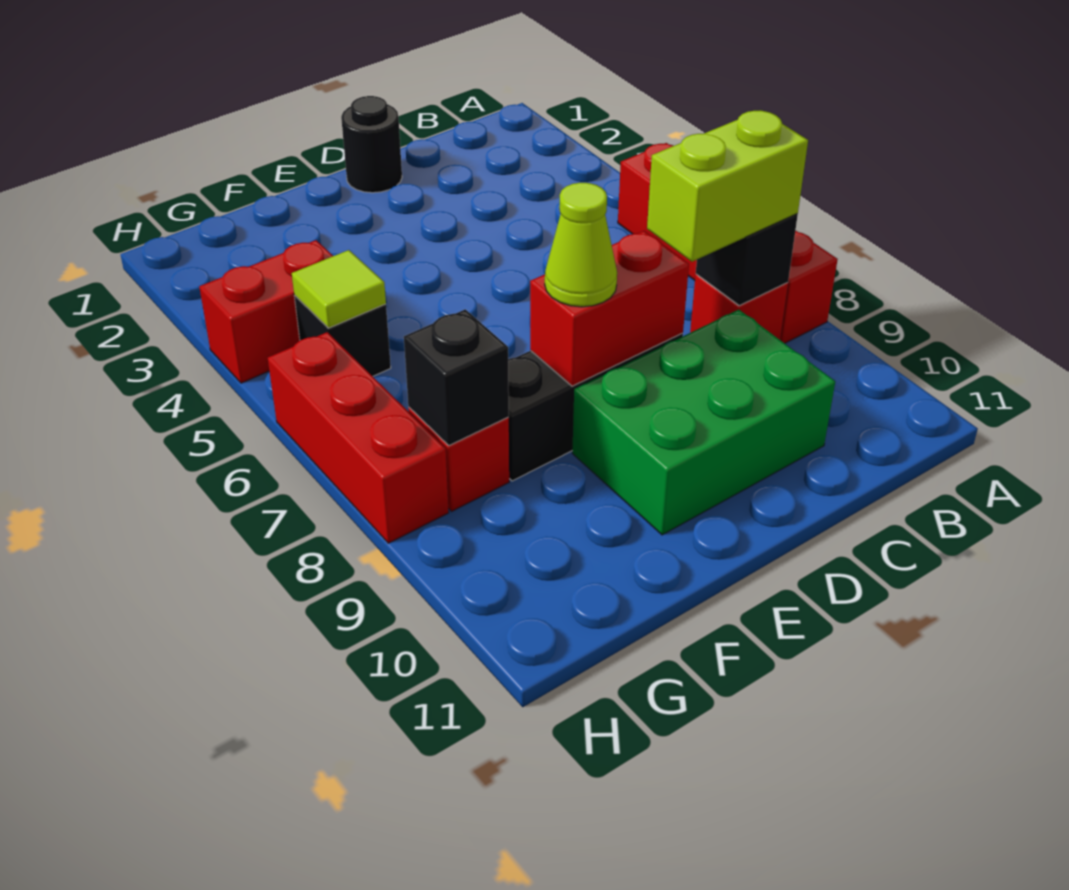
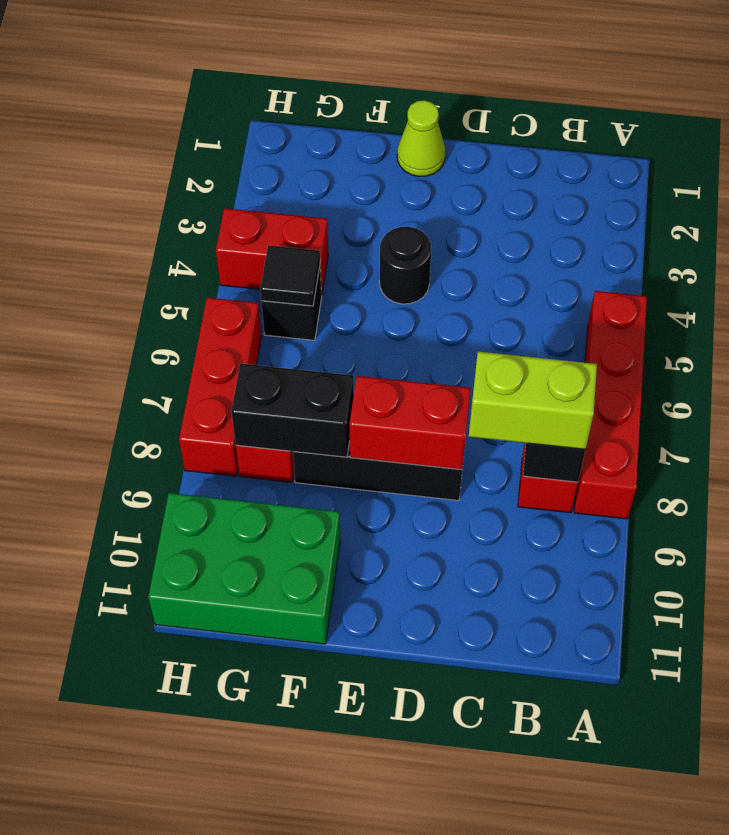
green brick C9:E10 level 1 -> green brick F10:H11 level 1
black round brick D1 level 1 -> black round brick E4 level 1
lime cone E8 level 3 -> lime cone E1 level 1
lime tile G5 level 2 -> black tile G5 level 2
black brick G8 level 2 -> black brick F8:G8 level 2

